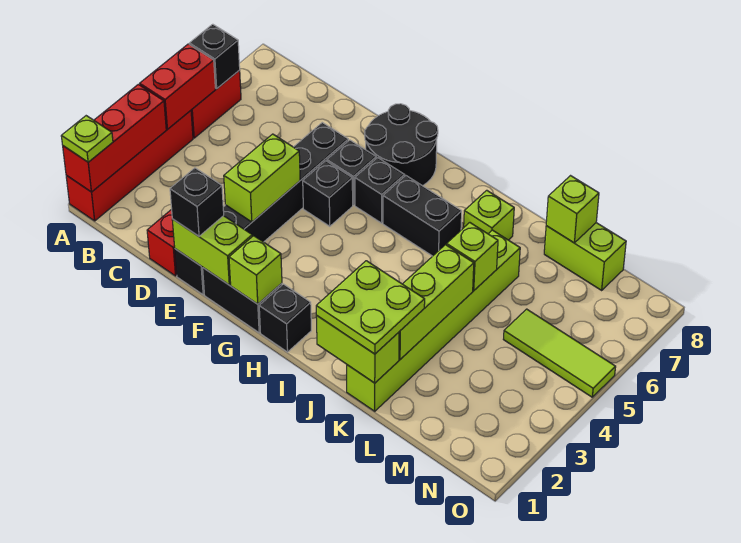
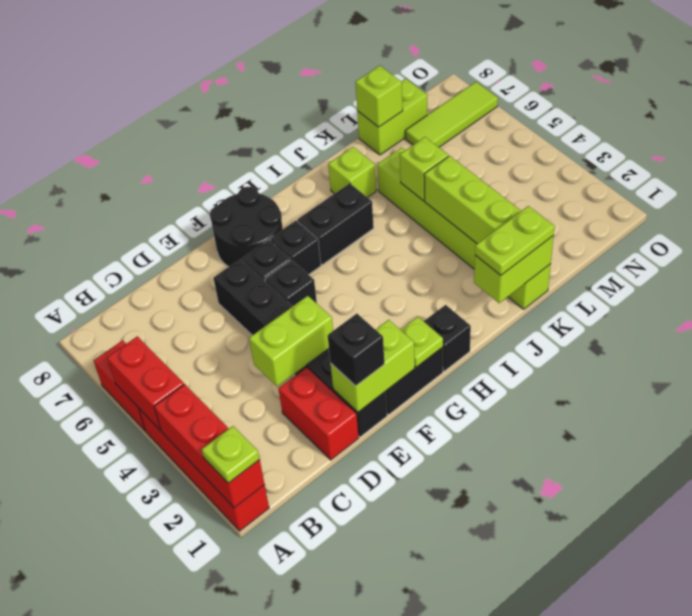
black brick A6 level 2 -> none
lime brick E3:E4 level 2 -> lime brick D3:E3 level 2
lime brick G1 level 2 -> lime plate G1 level 2
lime plate J1:K2 level 3 -> lime plate J1:K1 level 3
lime tile M5:O5 level 1 -> lime tile M7:O7 level 1

